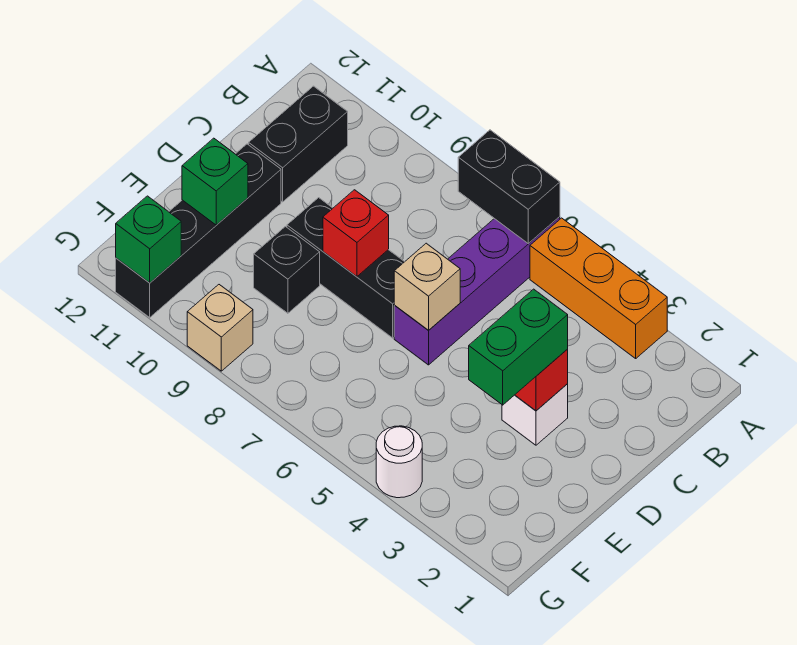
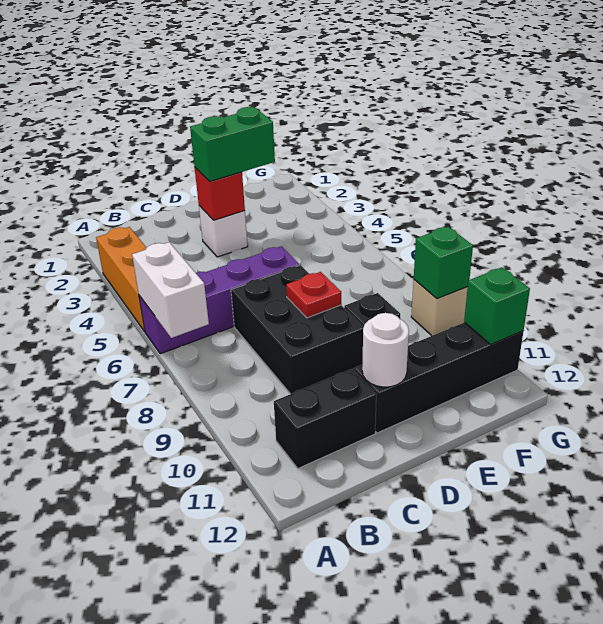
black brick A6:A7 level 2 -> white brick A6:A7 level 2
tan brick D6 level 2 -> none
black brick D7:D9 level 1 -> black brick C7:D9 level 1
red brick D8 level 2 -> red plate D8 level 2
green brick E11 level 2 -> green brick G9 level 2
white round brick G4 level 1 -> white round brick D11 level 2

